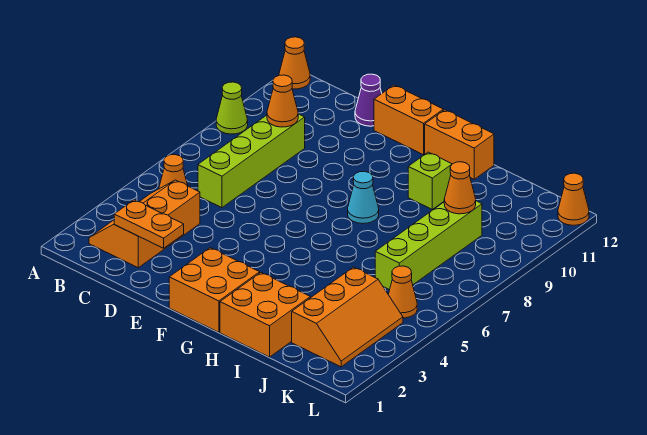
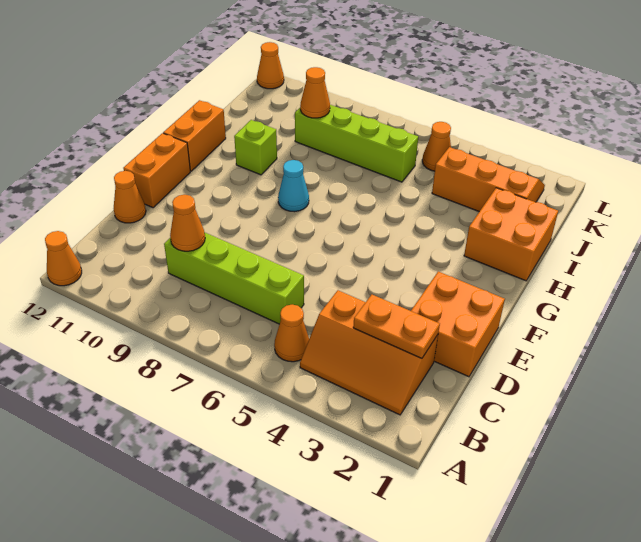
lime cone A9 level 1 -> none
orange plate C2:D2 level 2 -> orange plate C2:C3 level 2
purple cone D12 level 1 -> orange cone D12 level 1
orange brick F1:G2 level 1 -> orange brick D1:E2 level 1

